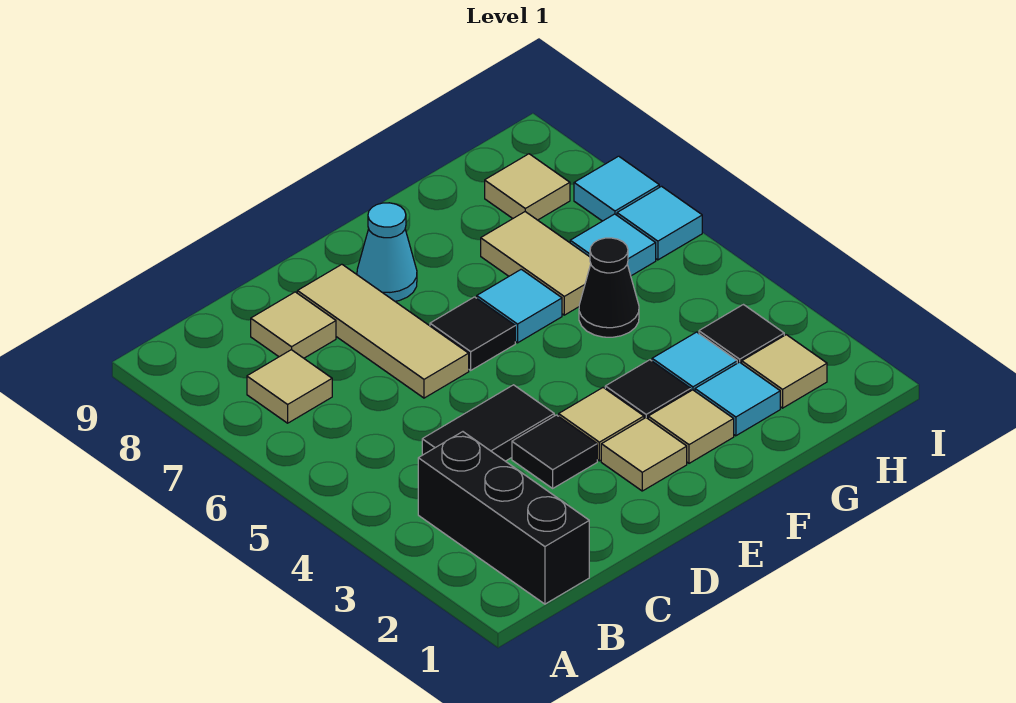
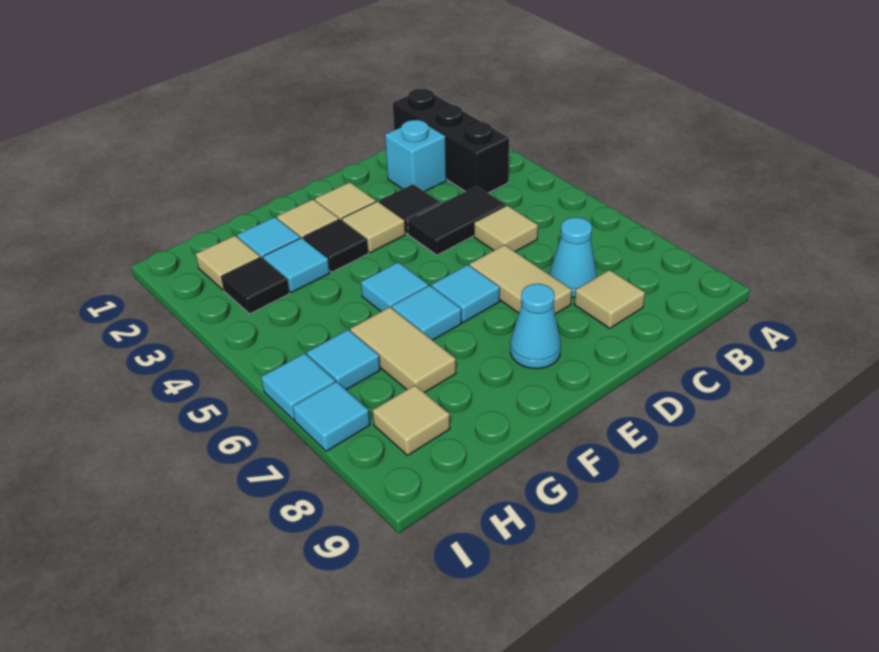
tan tile B7 level 1 -> tan tile C5 level 1
none -> cyan brick C2 level 1
none -> cyan cone C7 level 1
tan tile D6:D8 level 1 -> tan tile D6:D7 level 1
black tile E6 level 1 -> cyan tile E6 level 1
none -> cyan tile F5 level 1
black cone G5 level 1 -> none

